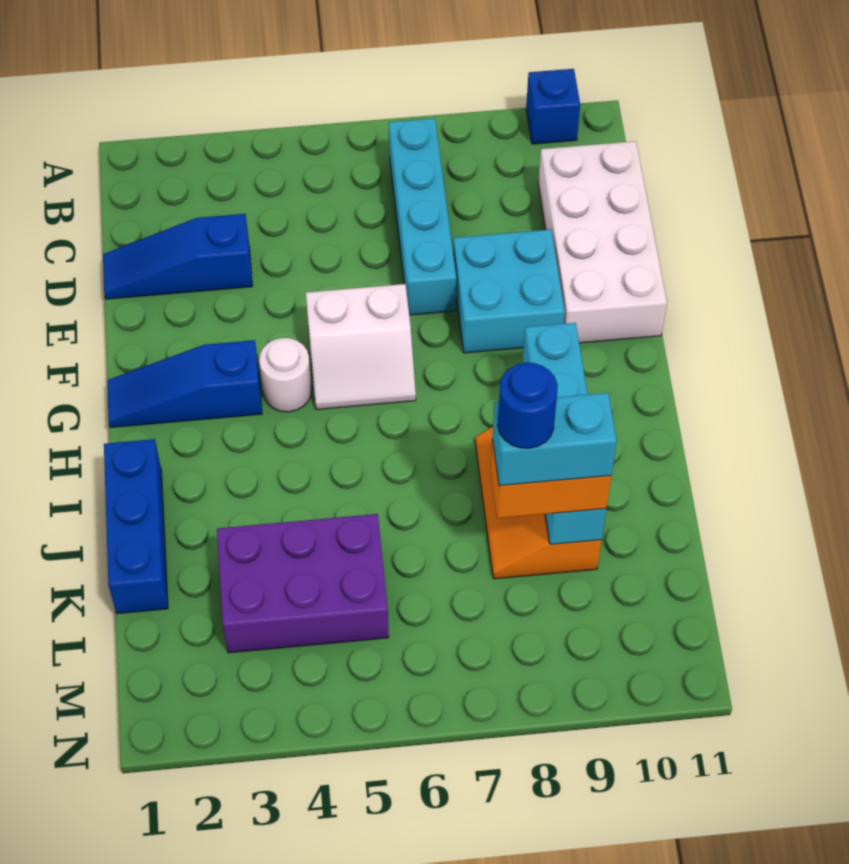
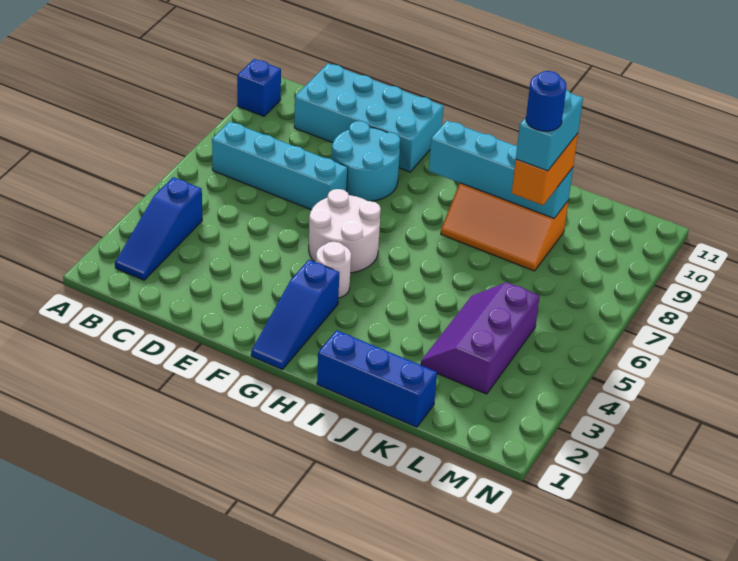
white brick C10:F11 level 1 -> cyan brick C10:F11 level 1
blue slope D1:D3 level 1 top 3 -> blue slope B2:B4 level 1 top 4
cyan brick E8:F9 level 1 -> cyan round brick E8:F9 level 1
white slope F5:G6 level 1 top F -> white round brick F5:G6 level 1
purple brick K3:L5 level 1 -> purple slope K3:L5 level 1 top L

